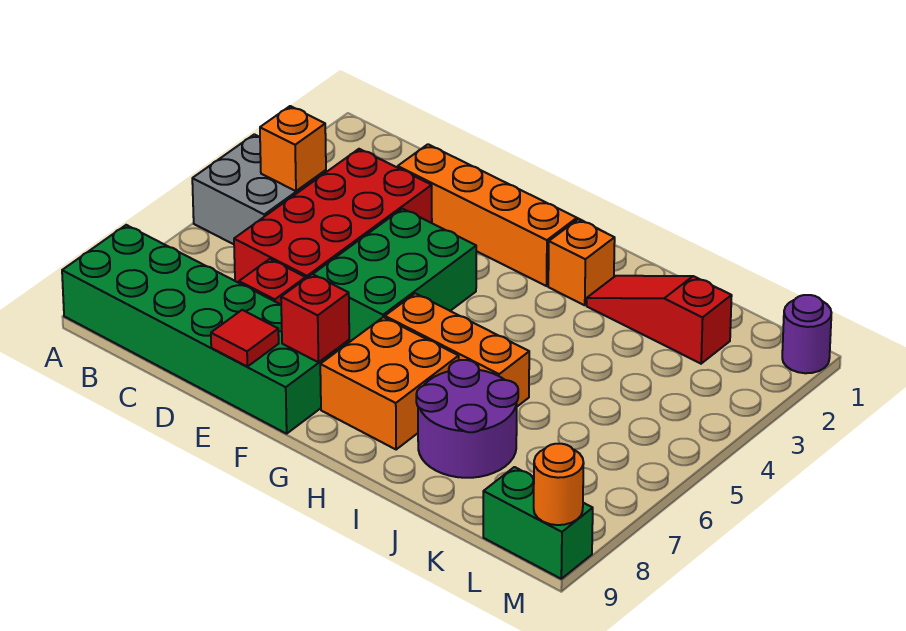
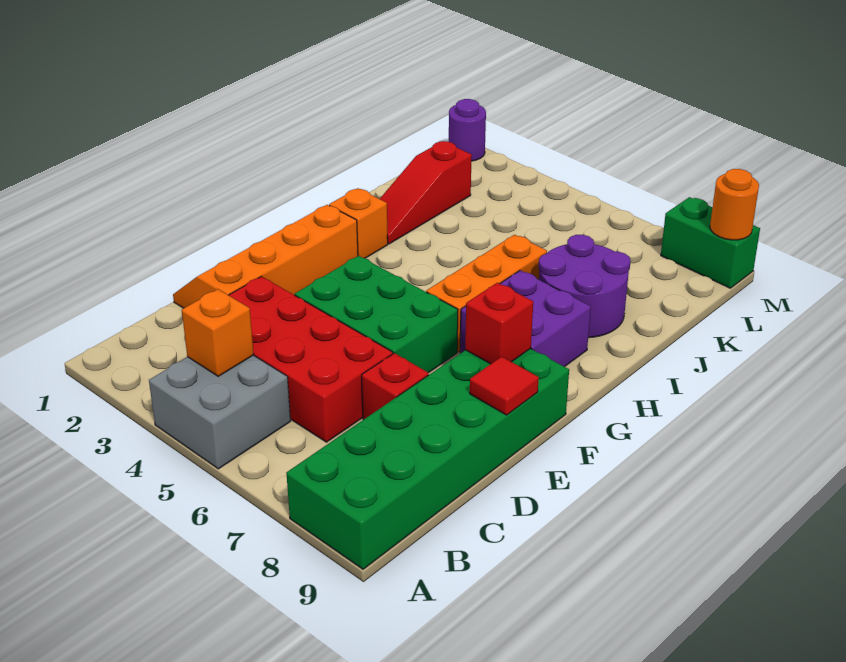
orange brick G7:H8 level 1 -> purple brick G7:H8 level 1
green brick L9:M9 level 1 -> green brick M8:M9 level 1

